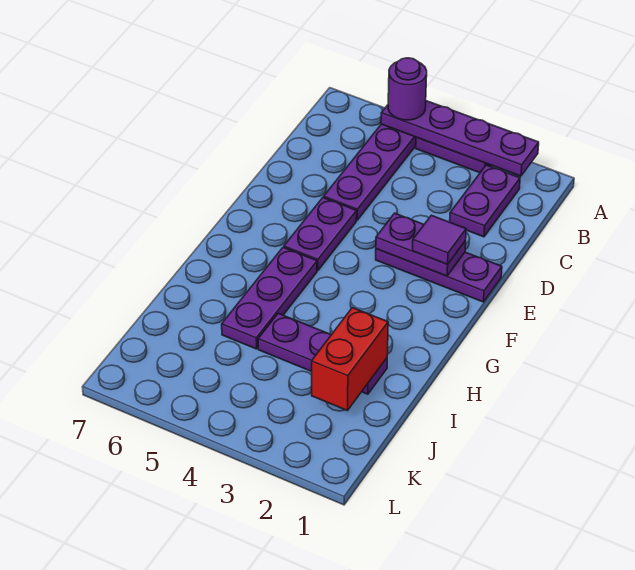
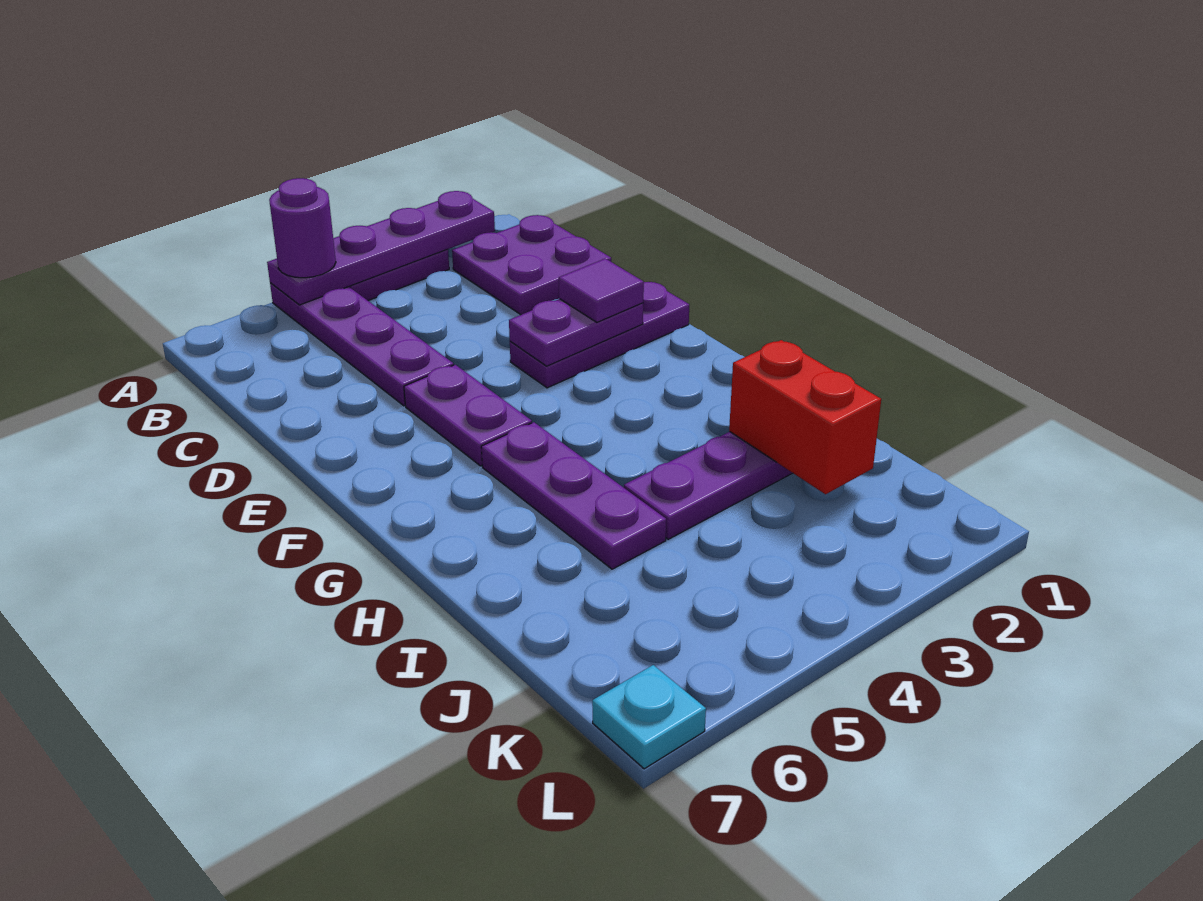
purple plate B2:C2 level 1 -> purple plate B1:C2 level 1
none -> cyan plate L7 level 1

